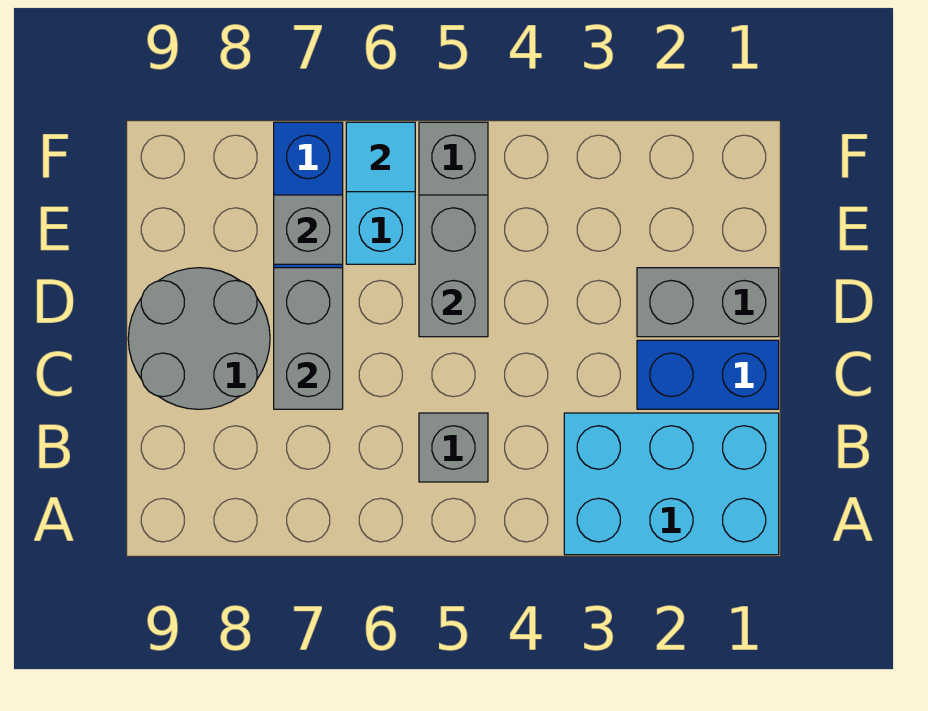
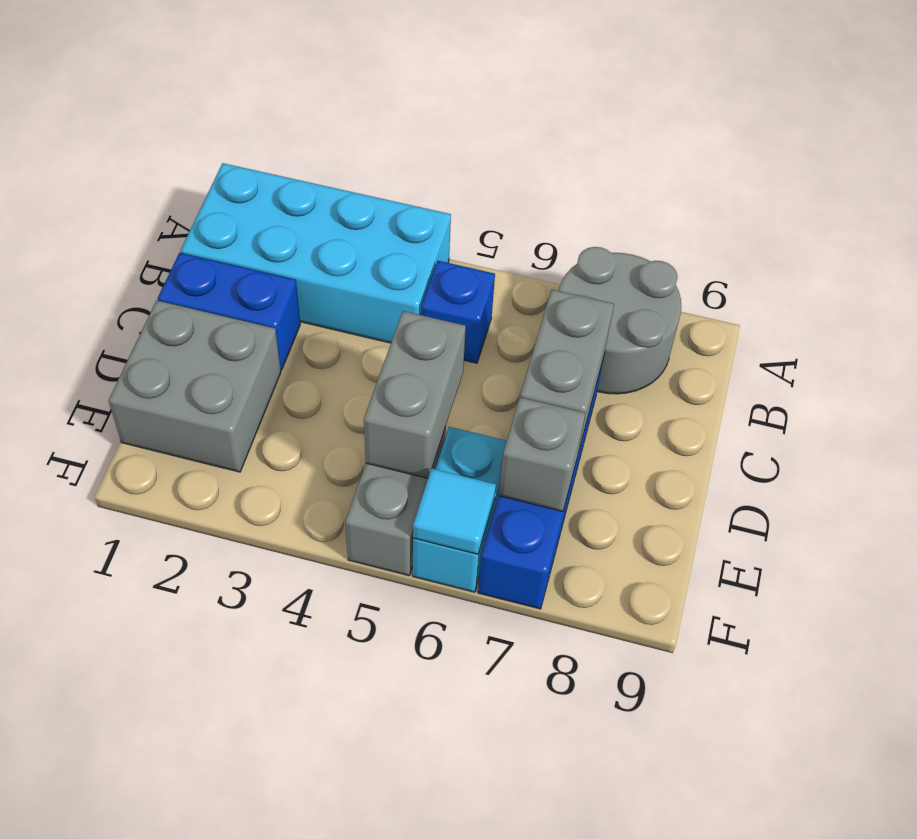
cyan brick A1:B3 level 1 -> cyan brick A1:B4 level 1
grey brick B5 level 1 -> blue brick B5 level 1
grey round brick C8:D9 level 1 -> grey round brick A7:B8 level 1
grey brick D1:D2 level 1 -> grey brick D1:E2 level 1

